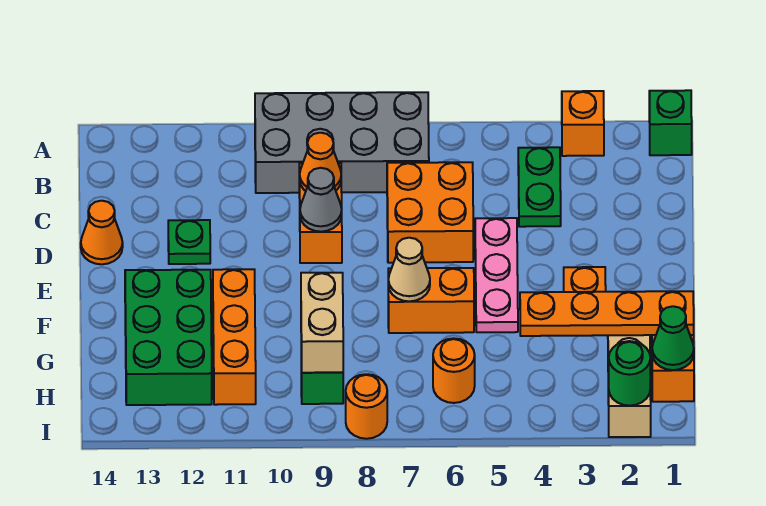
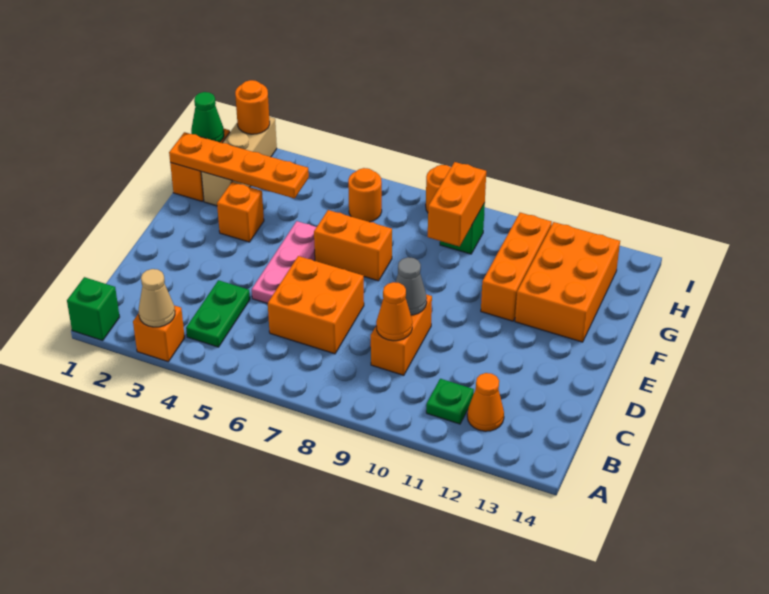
grey brick A7:B10 level 1 -> none
green plate D12 level 1 -> green plate B11 level 1
orange cone D14 level 1 -> orange cone B12 level 1
tan cone F7 level 2 -> tan cone A3 level 2
green brick F12:H13 level 1 -> orange brick F12:H13 level 1
tan brick G9:H9 level 2 -> orange brick G9:H9 level 2
green round brick I2 level 2 -> orange round brick I2 level 2

